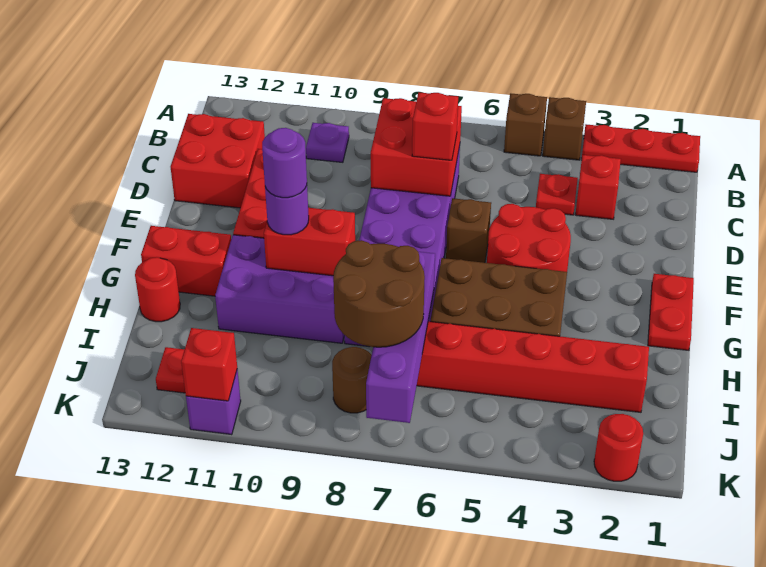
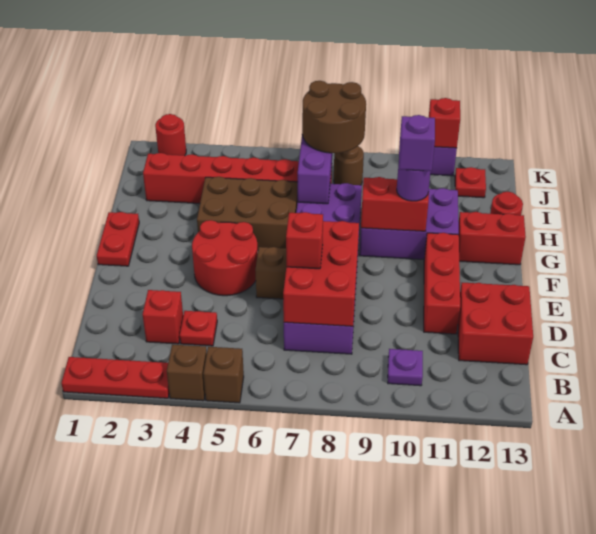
red brick C7:D8 level 2 -> red brick C7:E8 level 2
purple round brick G10 level 4 -> purple brick G10 level 4

